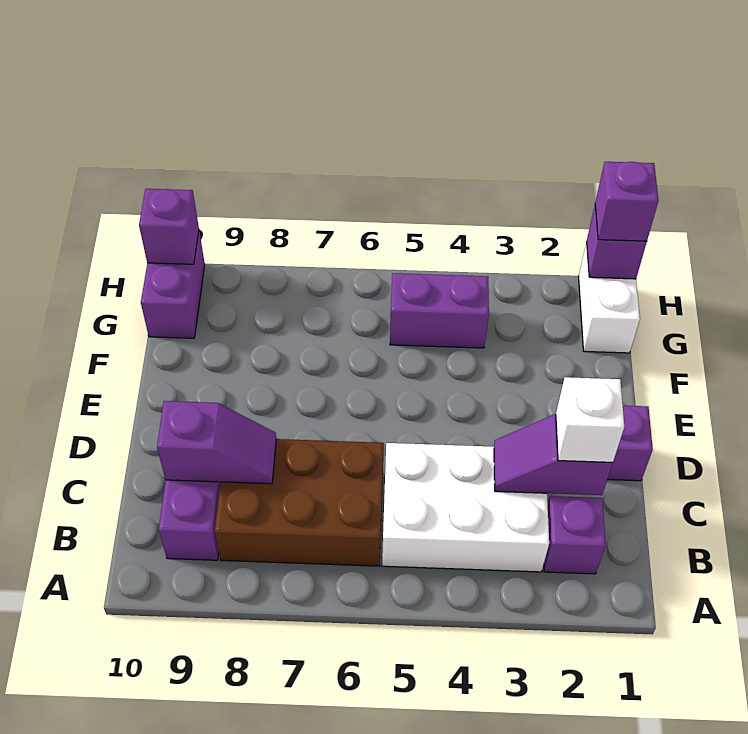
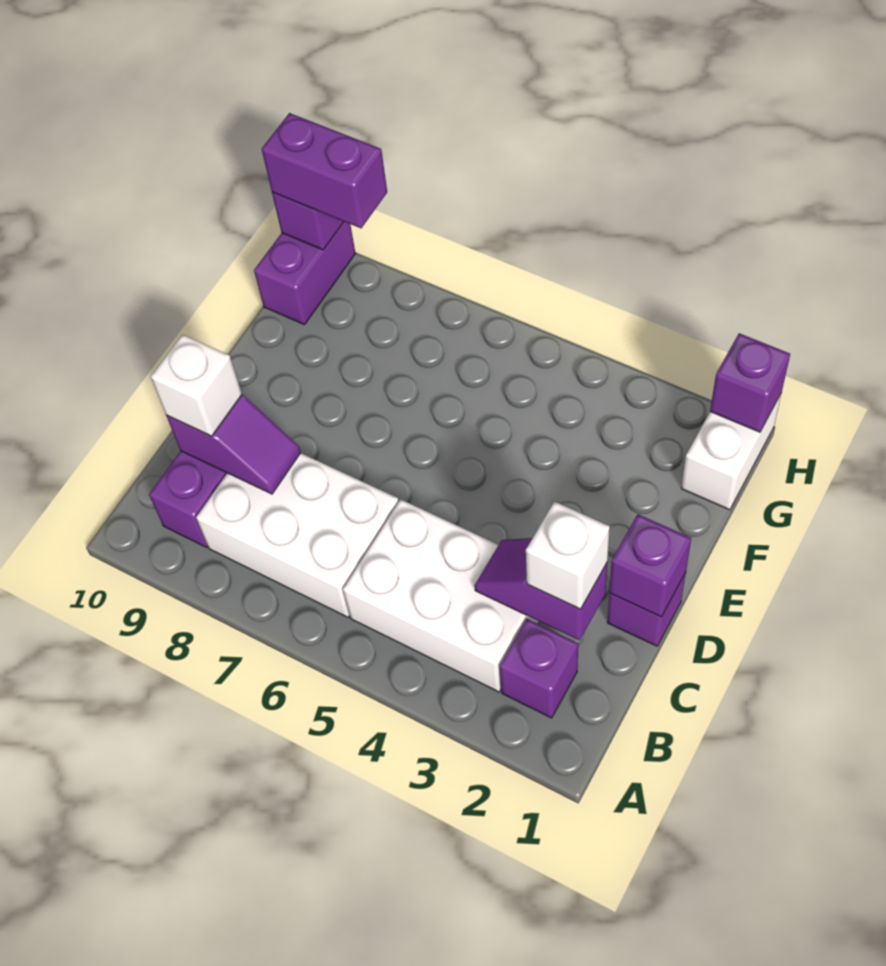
brown brick B6:C8 level 1 -> white brick B6:C8 level 1
none -> white brick C9 level 3
purple brick G4:G5 level 1 -> purple brick H9:H10 level 3
purple brick H1 level 3 -> purple brick D1 level 2

